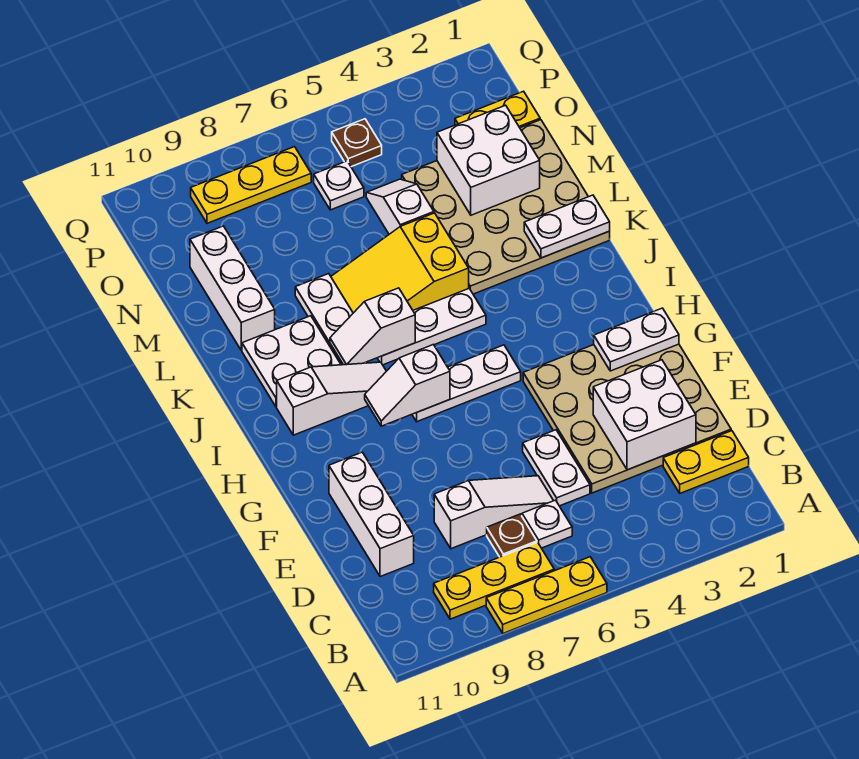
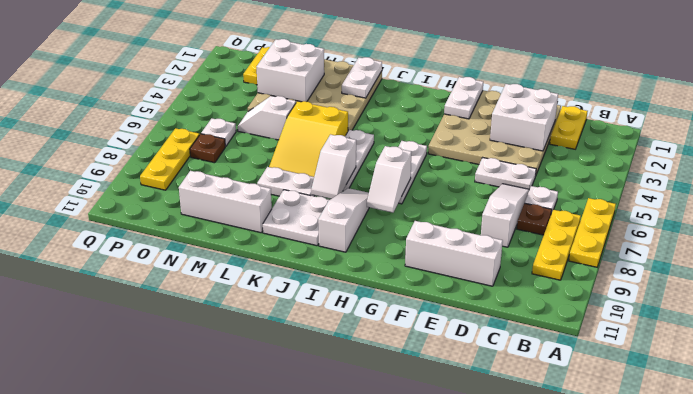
brown plate P5 level 1 -> brown plate O7 level 1

